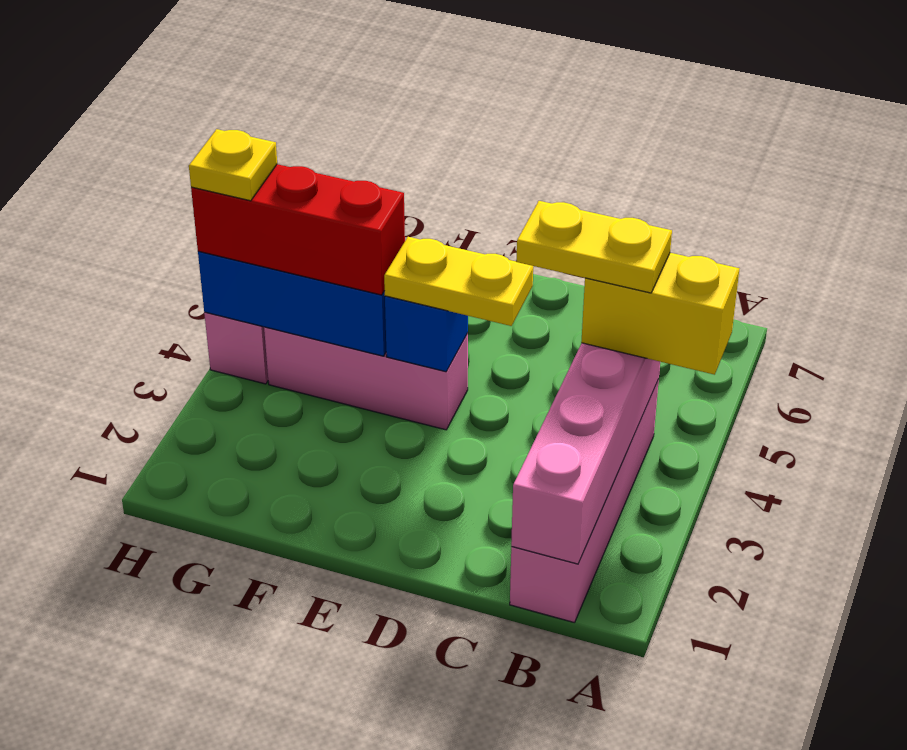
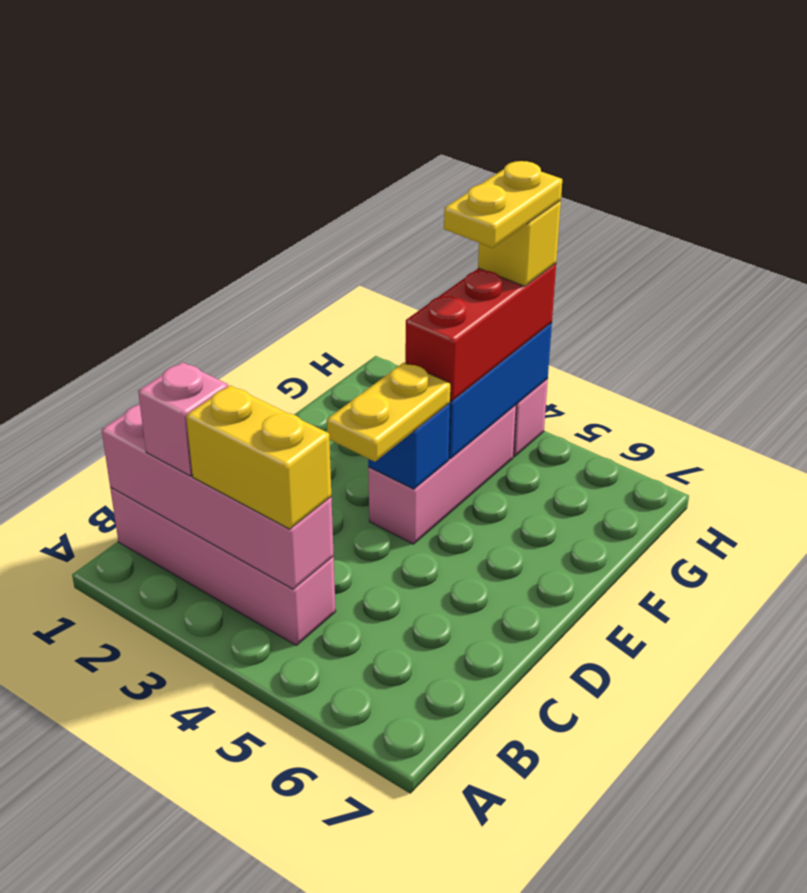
yellow brick A4:B4 level 3 -> yellow brick B3:B4 level 3
none -> pink brick B2 level 3
yellow plate B4:C4 level 4 -> yellow plate G4:H4 level 5
yellow plate H4 level 4 -> yellow brick H4 level 4

